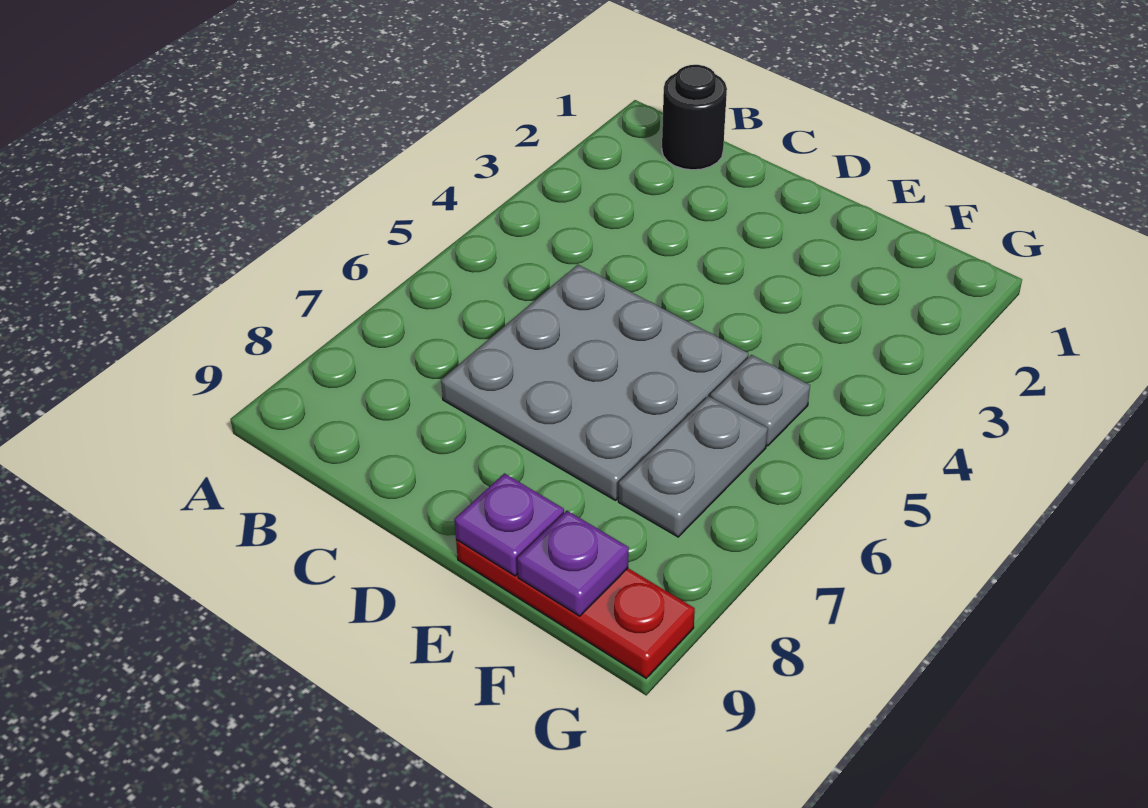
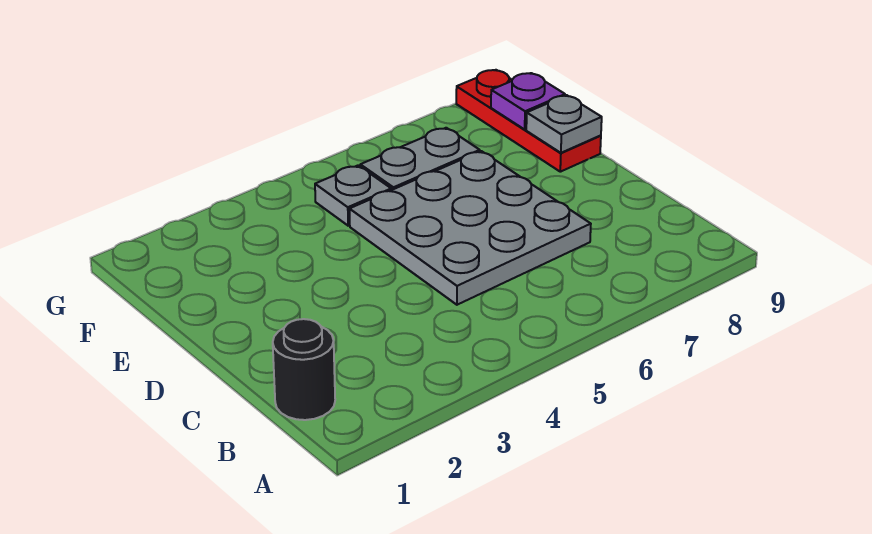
purple plate E9 level 2 -> grey plate E9 level 2

